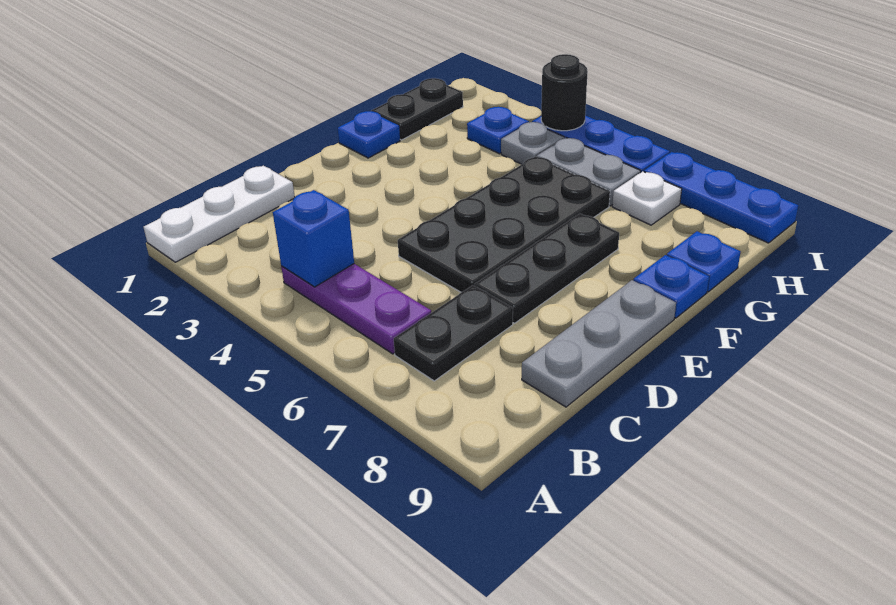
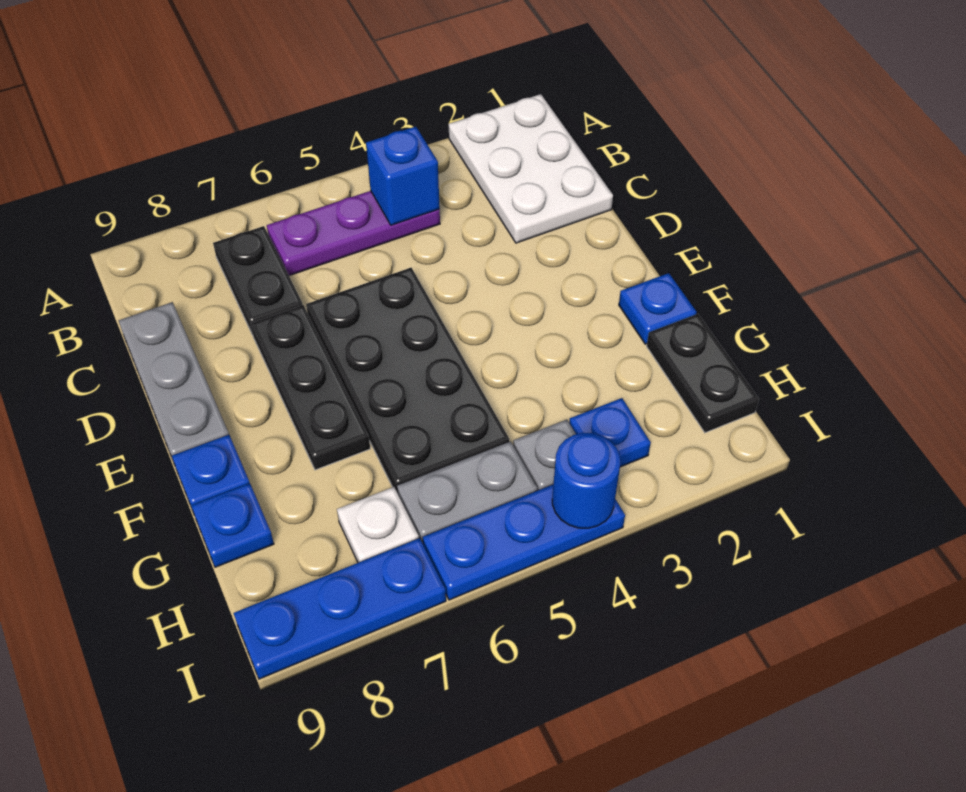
white plate A1:C1 level 1 -> white plate A1:C2 level 1
black round brick I4 level 2 -> blue round brick I4 level 2

